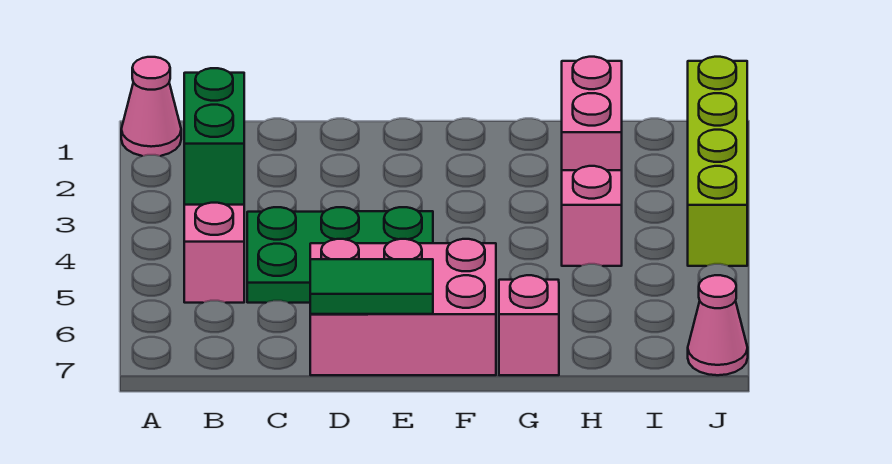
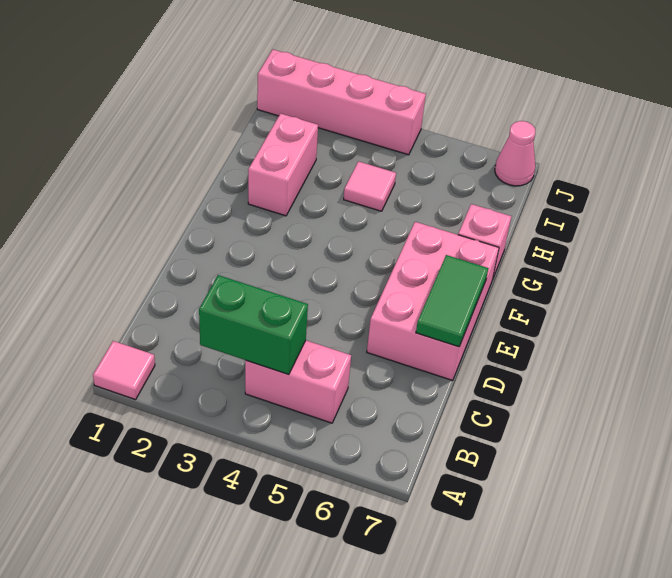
pink cone A1 level 1 -> pink tile A1 level 1
green plate C4:E5 level 1 -> none
pink brick H1:H2 level 1 -> pink brick G2:H2 level 1
pink brick H4 level 1 -> pink tile H4 level 1
lime brick J1:J4 level 1 -> pink brick J1:J4 level 1

